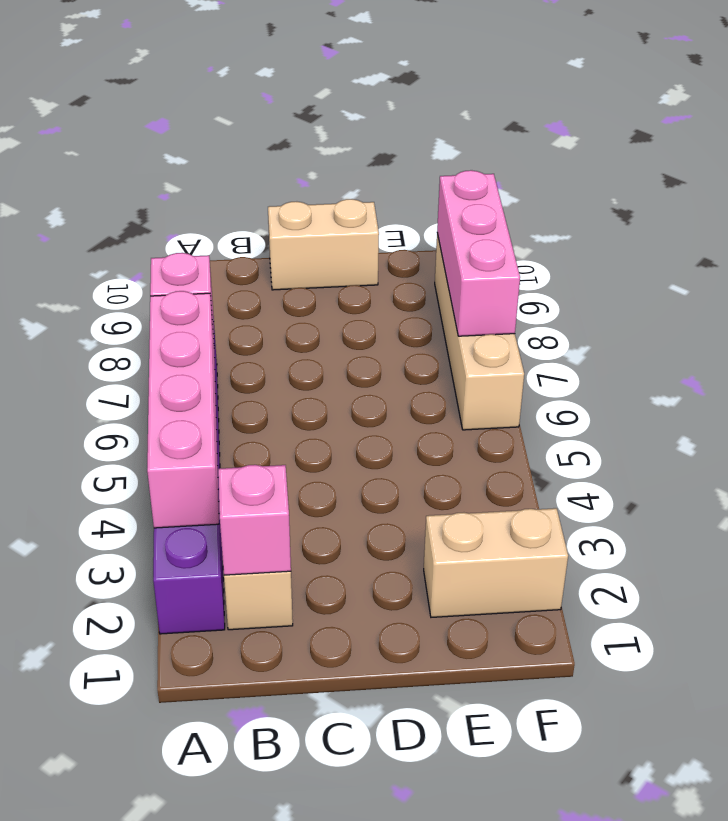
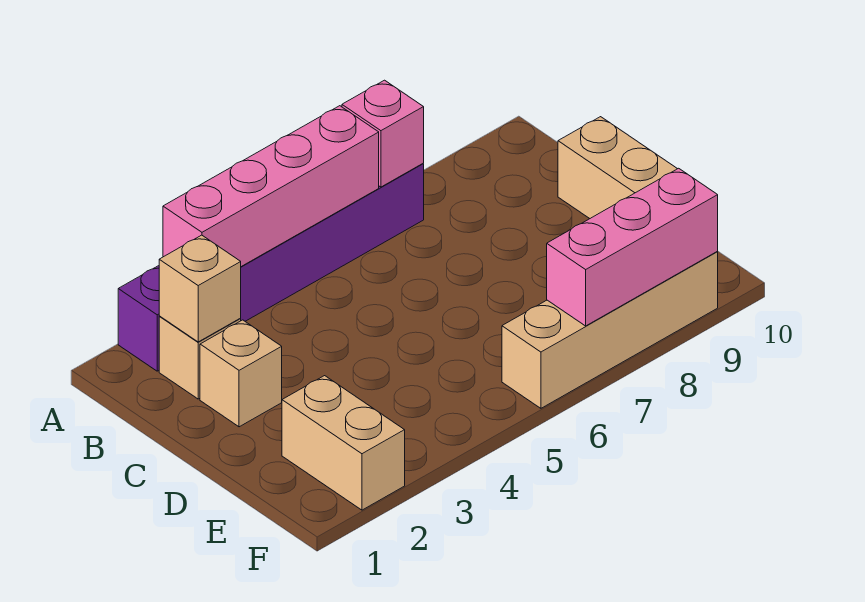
pink brick B2 level 2 -> tan brick B2 level 2
none -> tan brick C2 level 1

